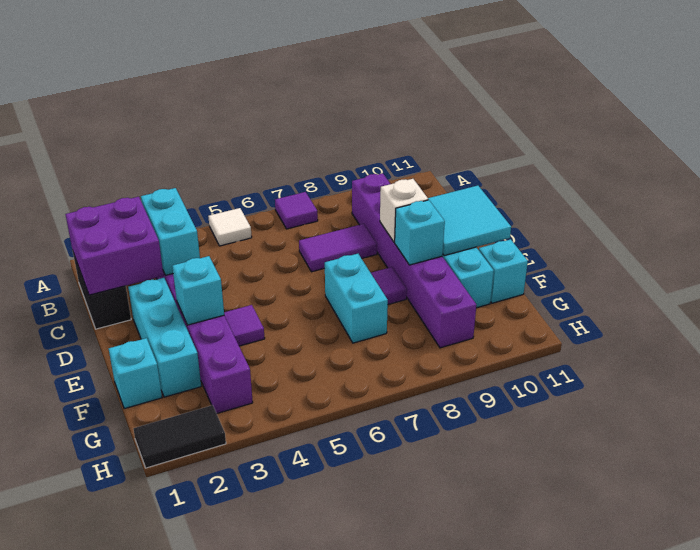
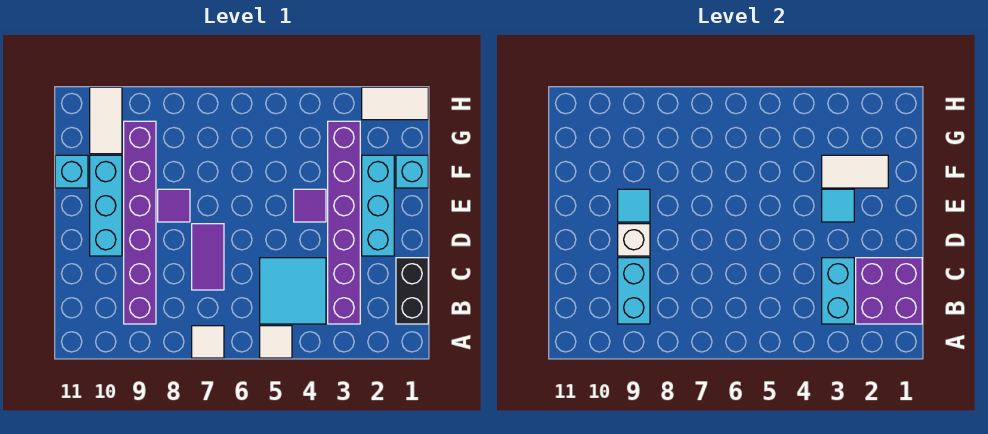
purple tile A7 level 1 -> white tile A7 level 1
purple tile C7:C8 level 1 -> purple tile C7:D7 level 1
cyan tile D10:E11 level 2 -> cyan tile B4:C5 level 1
cyan brick E3 level 2 -> cyan tile E3 level 2
cyan brick E7:F7 level 1 -> cyan brick B9:C9 level 2
cyan brick E9 level 2 -> cyan tile E9 level 2
none -> white tile F2:F3 level 2
none -> white tile G10:H10 level 1
black tile H1:H2 level 1 -> white tile H1:H2 level 1

